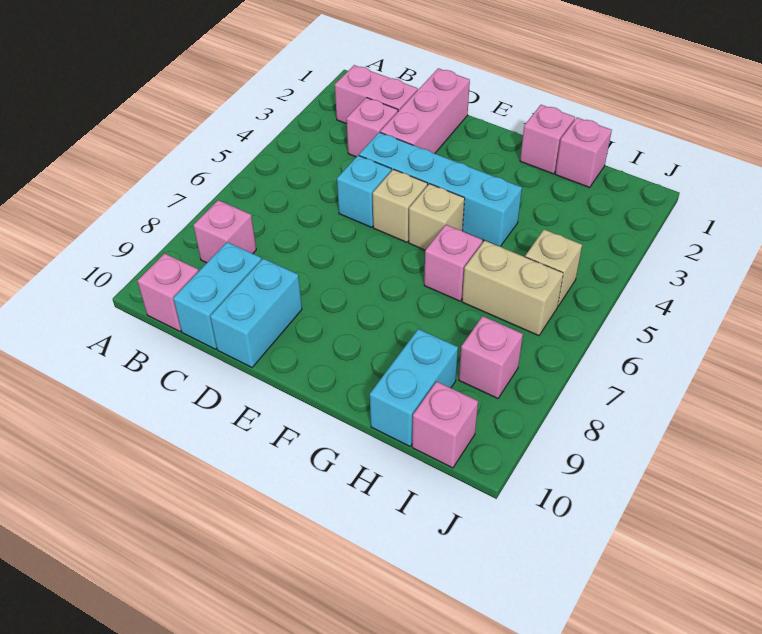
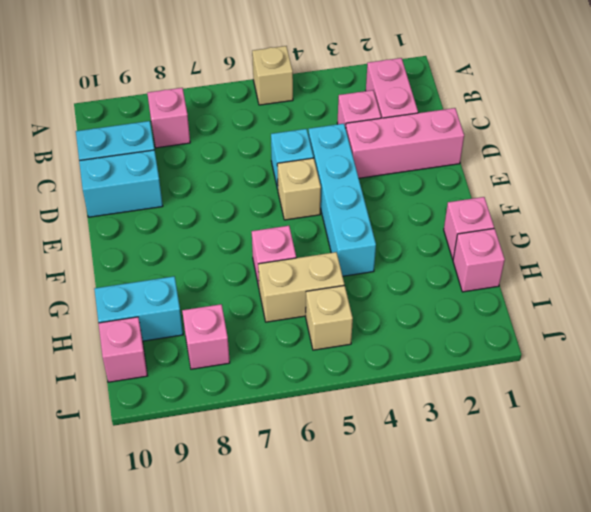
pink brick B10 level 1 -> none
tan brick F5 level 1 -> tan brick A5 level 1
tan brick H6:I6 level 1 -> tan brick H5:H6 level 1

